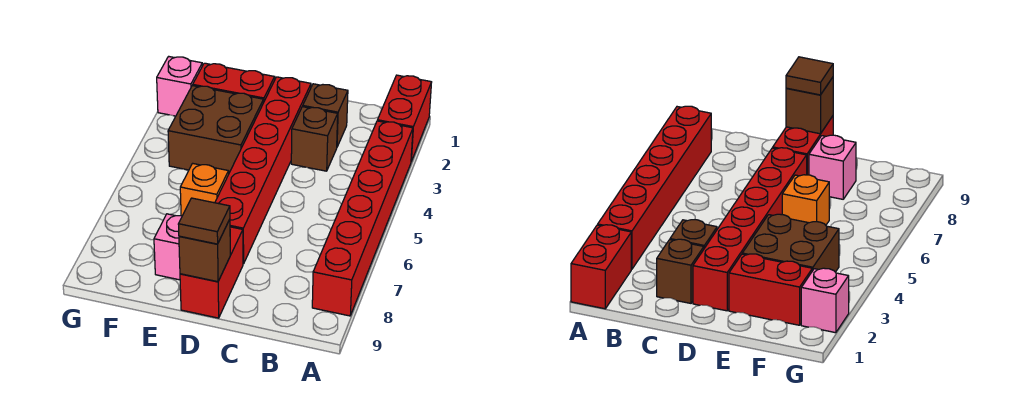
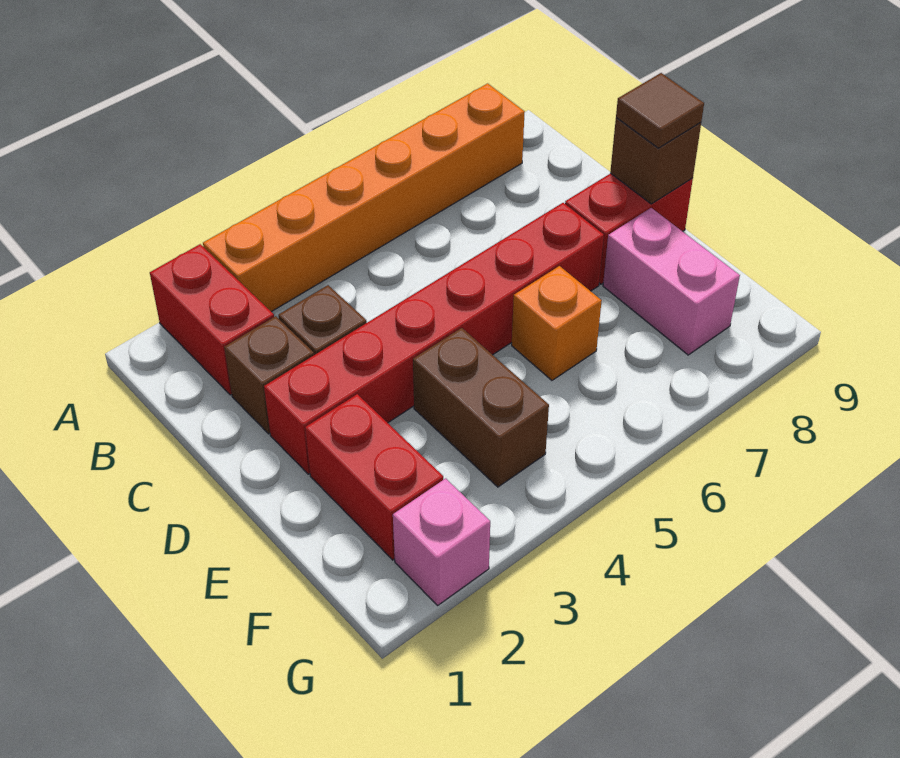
red brick A1:A2 level 1 -> red brick A2:B2 level 1
red brick A3:A8 level 1 -> orange brick A3:A8 level 1
brown brick E3:F4 level 1 -> brown brick E4:F4 level 1
pink brick E8 level 1 -> pink brick E8:F8 level 1

